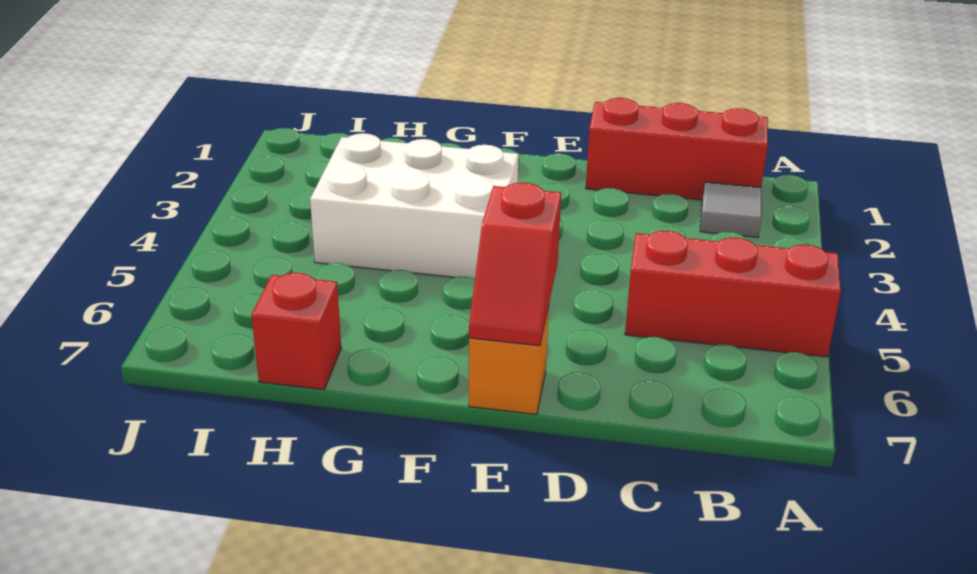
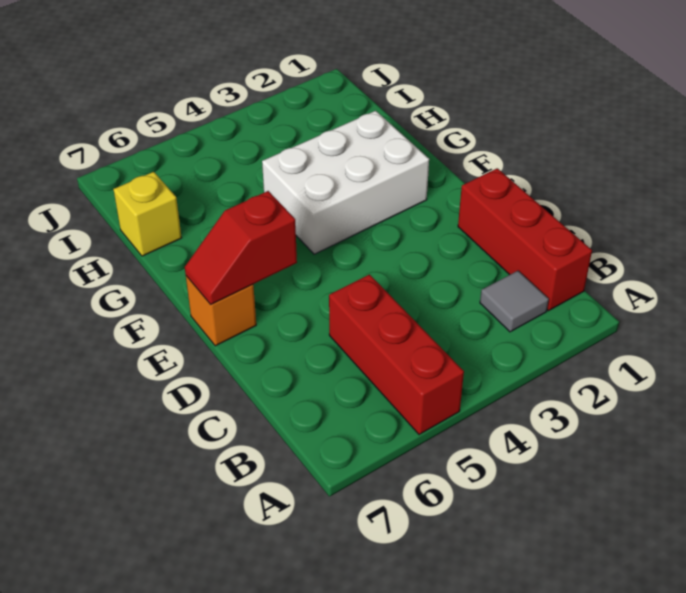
white brick F3:H4 level 1 -> white brick F2:G4 level 1
red brick H7 level 1 -> yellow brick H7 level 1

